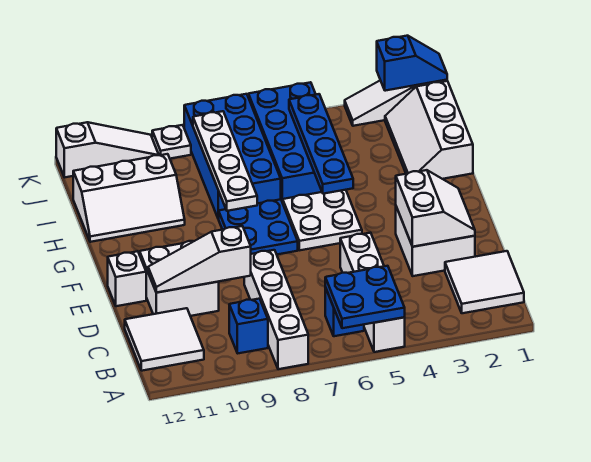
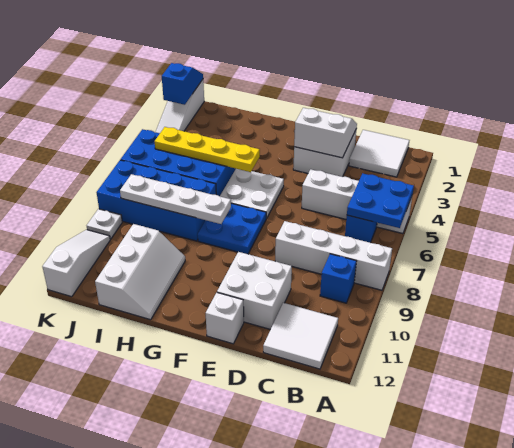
white slope D9:D11 level 2 top 9 -> none
blue plate G5:J5 level 2 -> yellow plate G5:J5 level 2
white slope H1:J2 level 1 top 1 -> none

